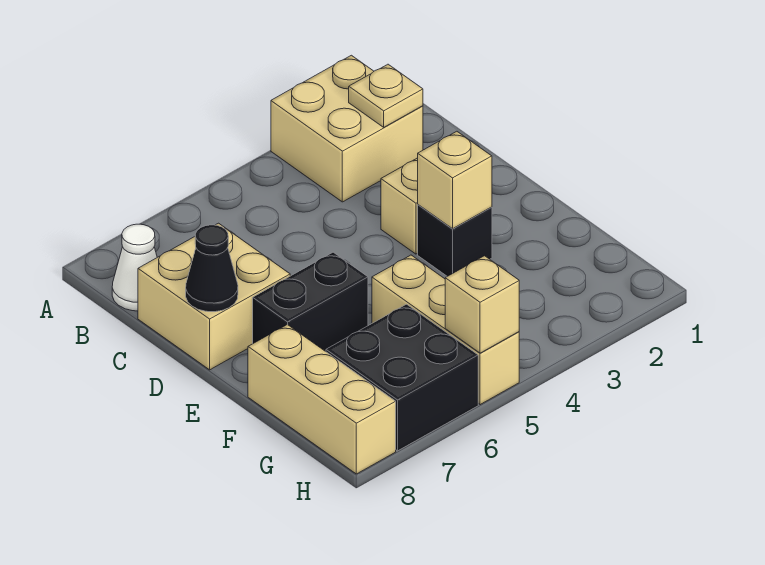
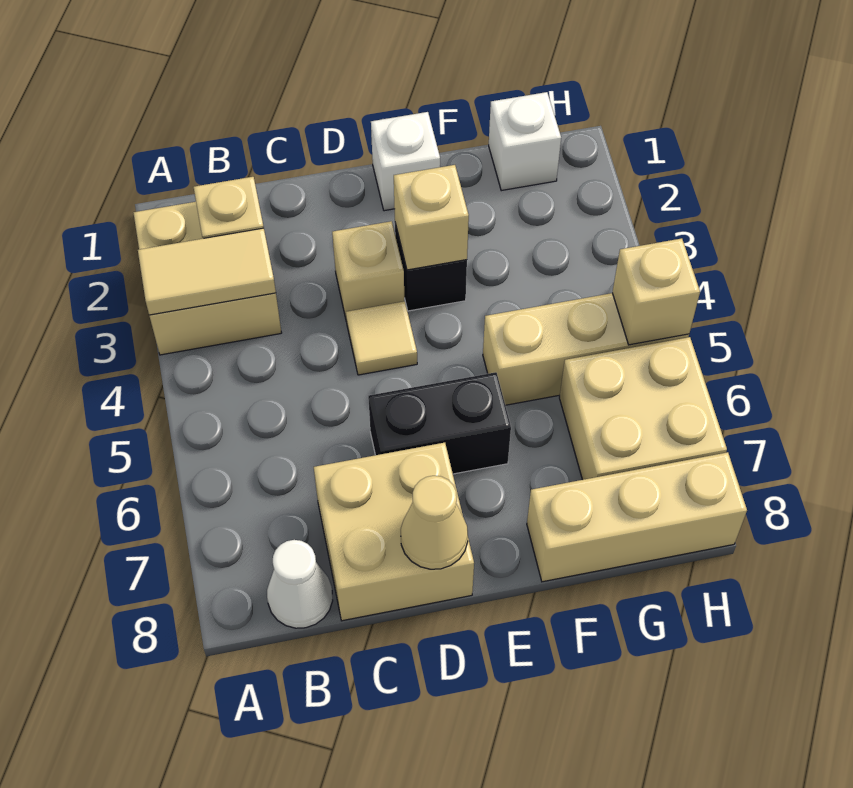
none -> tan tile A3:B3 level 2
none -> tan tile D4 level 1
black cone D8 level 2 -> tan cone D8 level 2
none -> white brick E1 level 1
black brick E6:E7 level 1 -> black brick D6:E6 level 1
none -> white brick G1 level 1
black brick G6:H7 level 1 -> tan brick G6:H7 level 1

